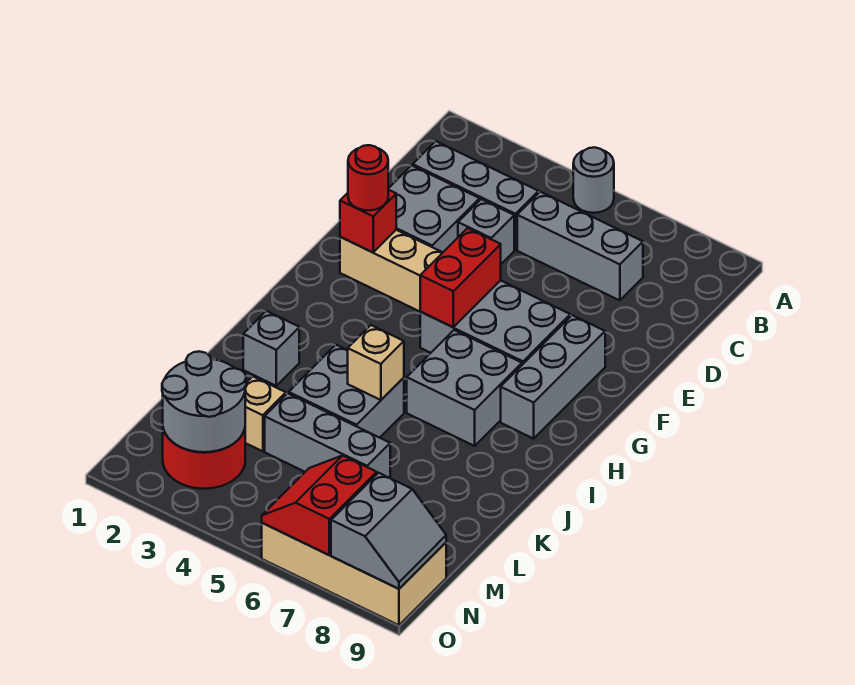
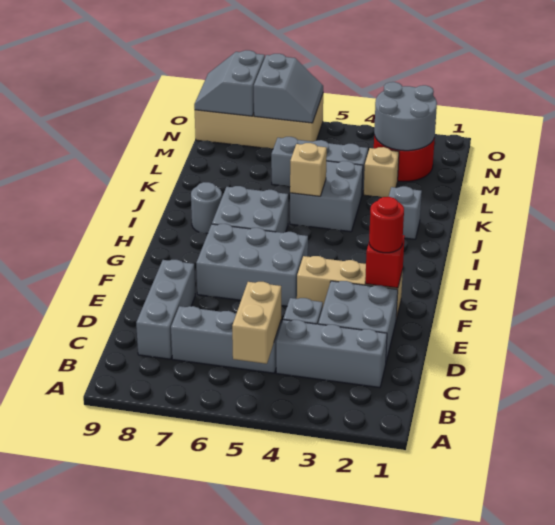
grey round brick A5 level 1 -> grey round brick I8 level 1
none -> tan brick B5:C5 level 2
red brick F5:G5 level 2 -> none
grey brick F8:H8 level 1 -> grey brick C8:E8 level 1
red slope N6:O7 level 2 top 7 -> grey slope N6:O7 level 2 top 7

